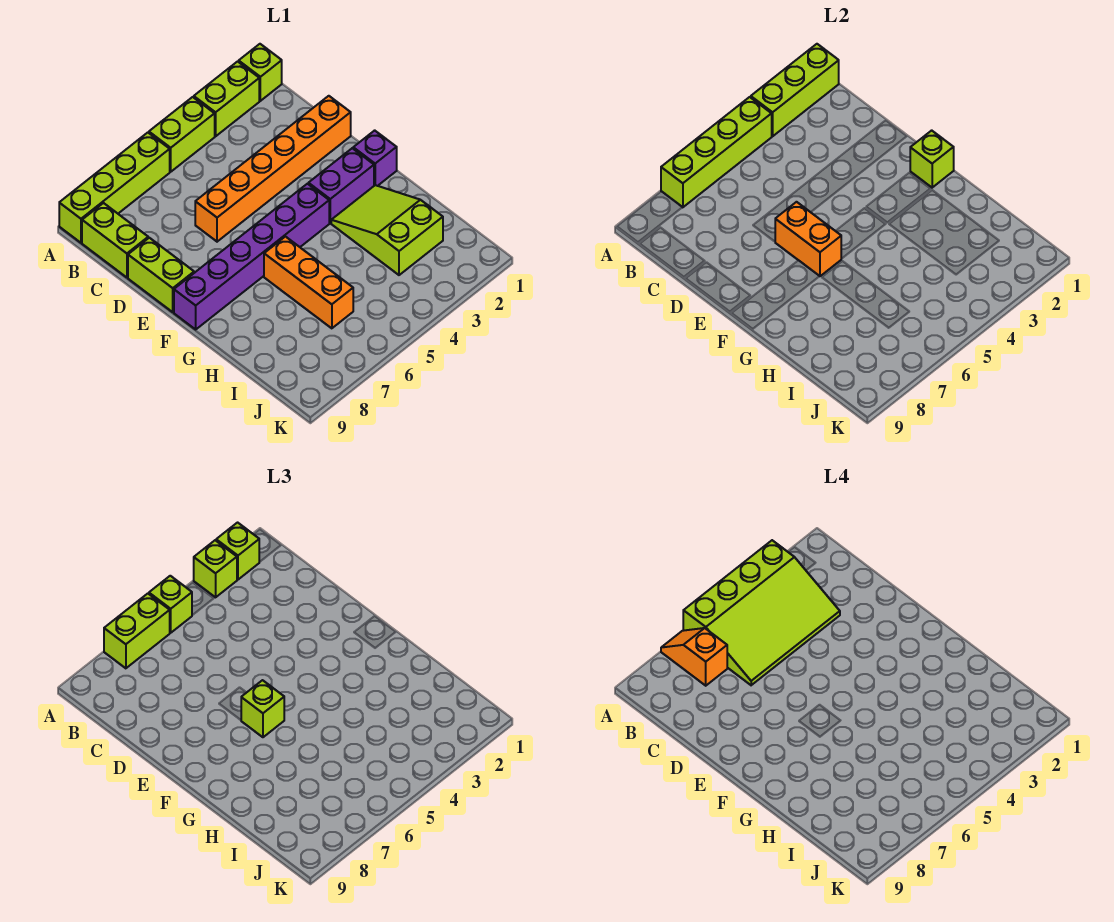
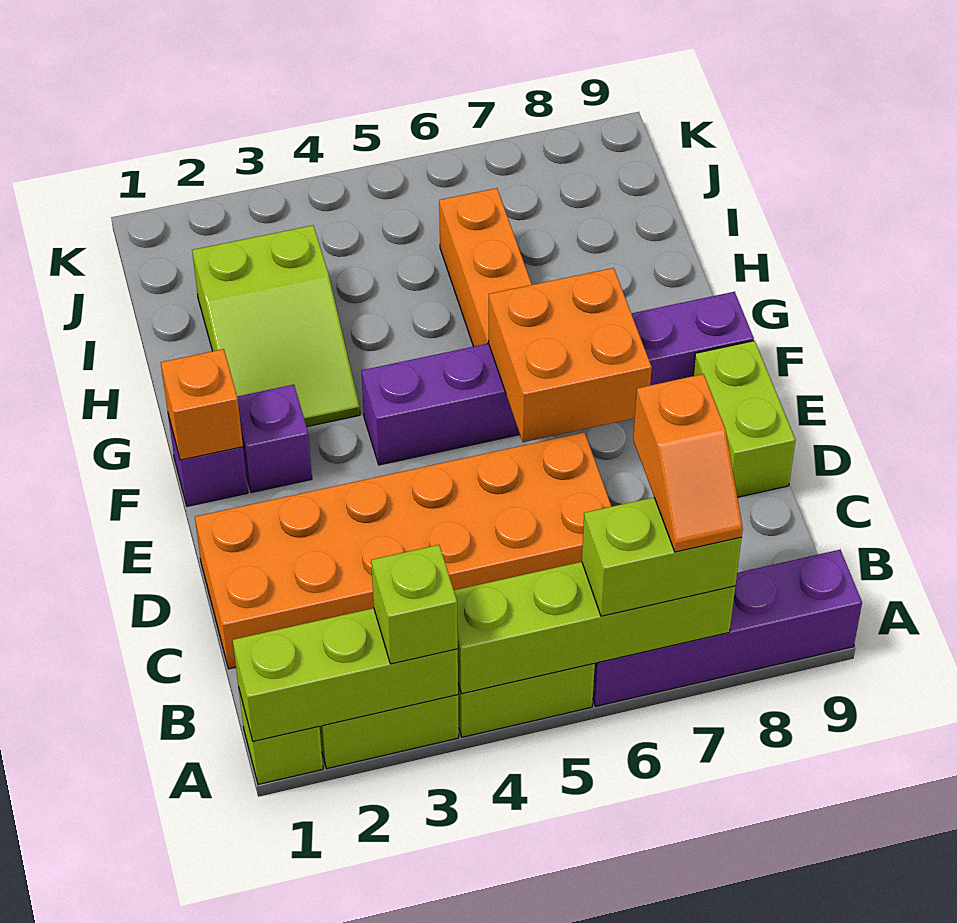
lime brick A2 level 3 -> none
lime slope A3:C6 level 4 top A -> none
lime brick A5 level 3 -> none
lime brick A6:A9 level 1 -> purple brick A6:A9 level 1
lime brick B9:C9 level 1 -> none
orange brick D1:D6 level 1 -> orange brick C1:D6 level 1
orange brick E6:F6 level 2 -> orange brick E6:F7 level 2
lime brick F1 level 2 -> orange brick F1 level 2
purple brick F2:F3 level 1 -> purple brick F2 level 1
lime brick F6 level 3 -> none

